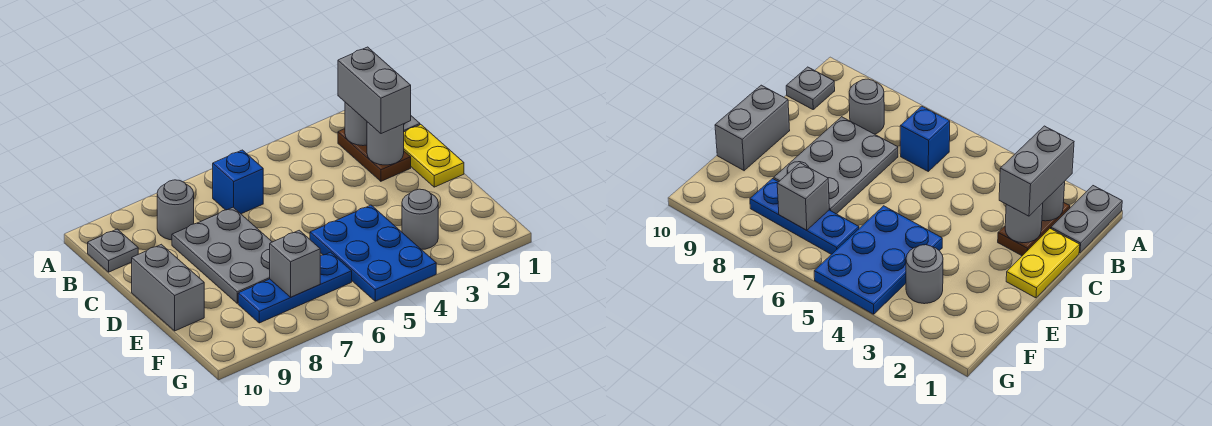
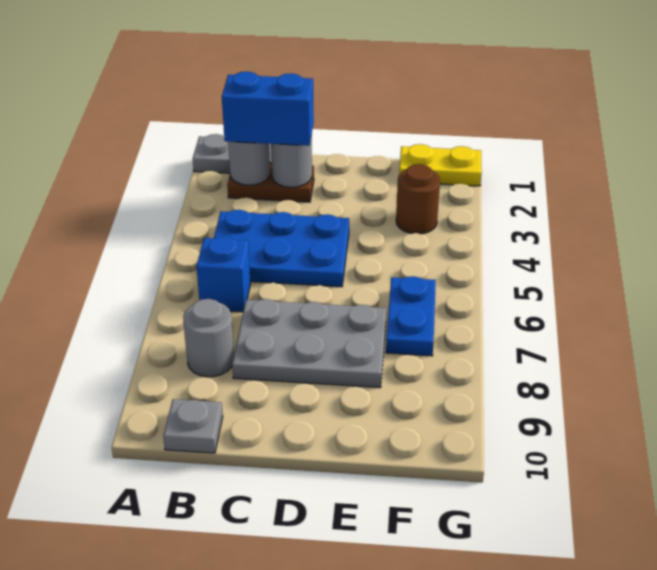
grey brick B2:C2 level 3 -> blue brick B2:C2 level 3
yellow plate C1:D1 level 1 -> yellow plate F1:G1 level 1
grey brick D10:E10 level 1 -> none
blue plate E4:G5 level 1 -> blue plate B4:D5 level 1
grey round brick F3 level 1 -> brown round brick F3 level 1
blue plate F6:F8 level 1 -> blue plate F6:F7 level 1
grey brick F7 level 2 -> none

